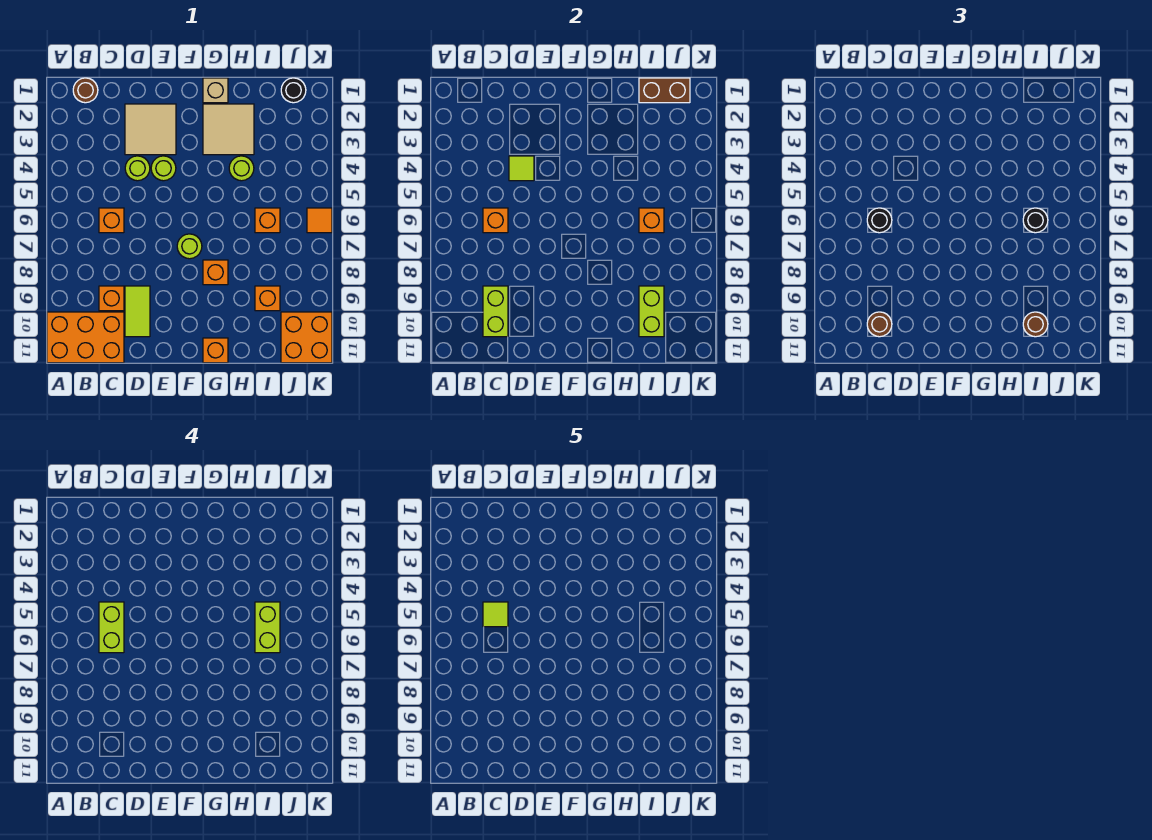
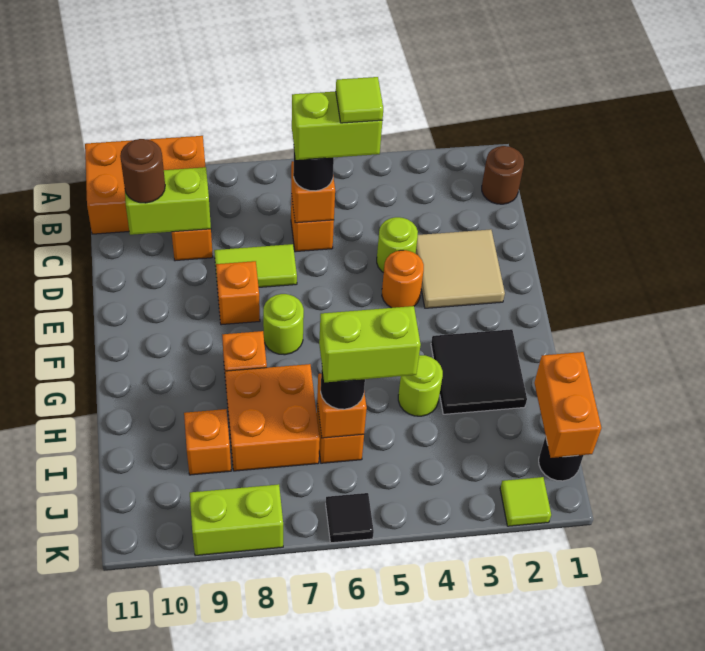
orange brick A10:C11 level 1 -> orange brick A9:B11 level 1
lime tile D4 level 2 -> lime tile K2 level 1
lime tile D9:D10 level 1 -> lime tile D7:D8 level 1
lime round brick E4 level 1 -> orange round brick E4 level 1
tan brick G1 level 1 -> none
tan tile G2:H3 level 1 -> black tile G2:H3 level 1
orange brick G11 level 1 -> orange brick E8 level 1
brown brick I1:J1 level 2 -> orange brick I1:J1 level 2
lime brick I9:I10 level 2 -> lime brick K8:K9 level 1
brown round brick I10 level 3 -> none
orange brick J10:K11 level 1 -> orange brick H7:I8 level 1
orange tile K6 level 1 -> black tile K6 level 1

